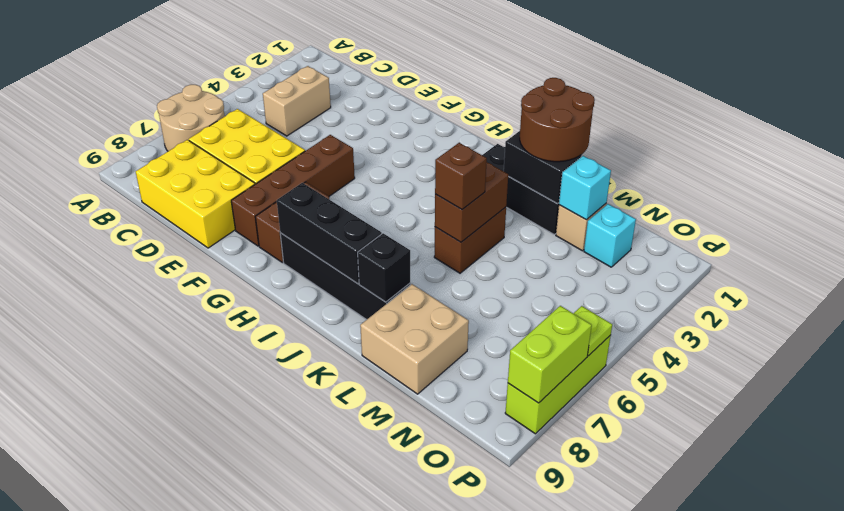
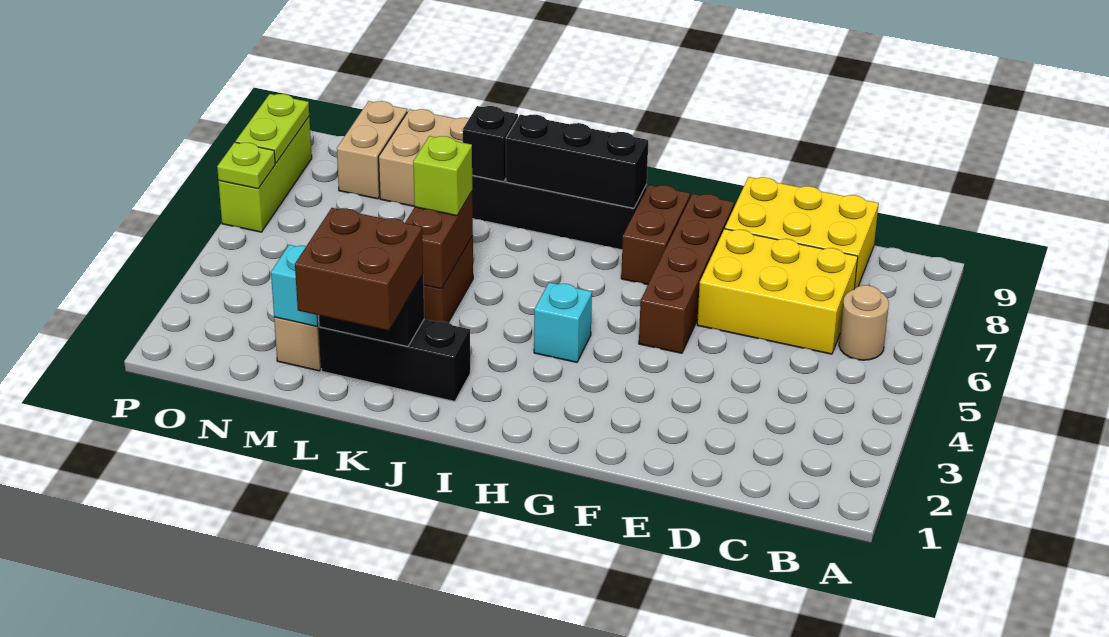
tan round brick A6:B7 level 1 -> tan round brick B6 level 1
tan brick C3:C4 level 1 -> tan brick N8:N9 level 1
brown round brick K1:L2 level 3 -> brown brick K1:L2 level 3
brown brick K5 level 3 -> lime brick K5 level 3
cyan brick N2 level 1 -> cyan brick H4 level 1
lime brick P7:P8 level 2 -> lime plate P7:P8 level 2

